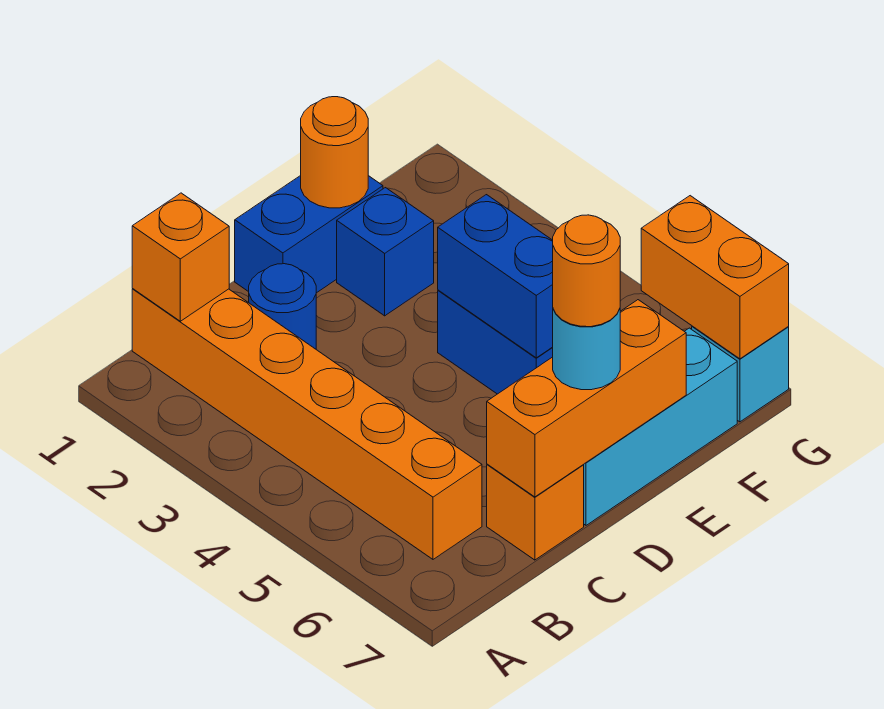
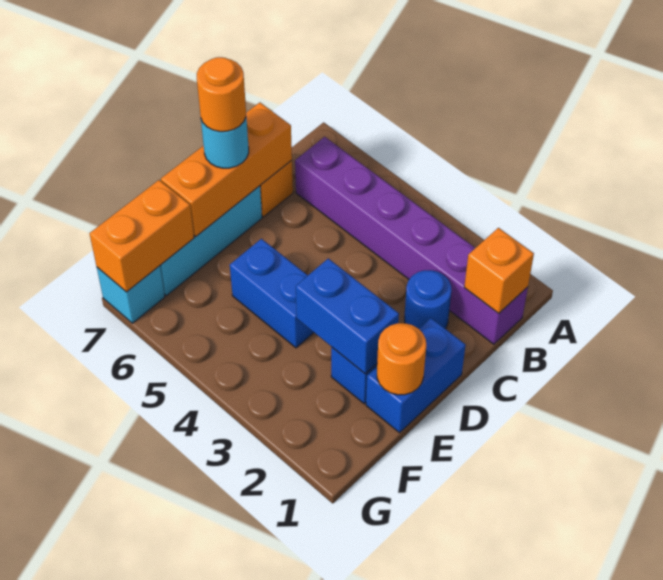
orange brick B1:B6 level 1 -> purple brick B1:B6 level 1
blue brick E4:E5 level 2 -> blue brick E2:E3 level 2
orange brick G6:G7 level 2 -> orange brick F7:G7 level 2

